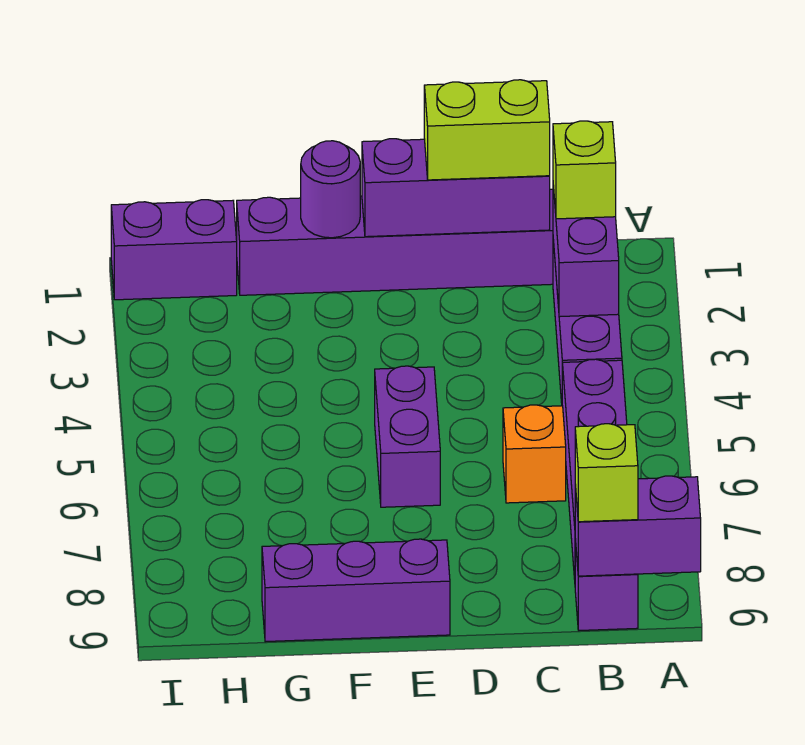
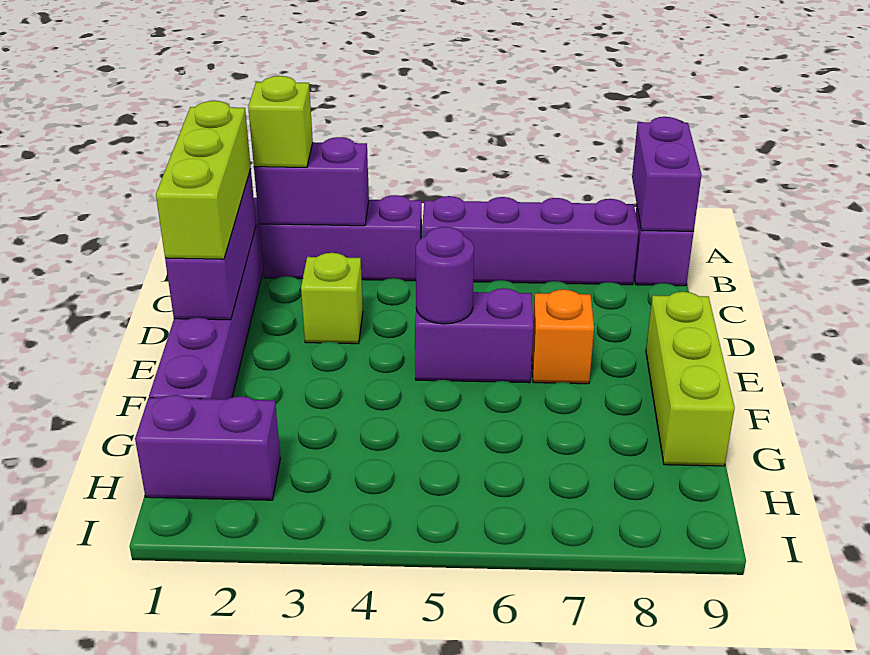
lime brick B9 level 3 -> lime brick D3 level 1
lime brick C1:D1 level 3 -> lime brick C1:E1 level 3
orange brick C6 level 1 -> orange brick E7 level 1
purple brick E9:G9 level 1 -> lime brick E9:G9 level 1
purple round brick F1 level 2 -> purple round brick E5 level 2
purple brick H1:I1 level 1 -> purple brick H1:H2 level 1

